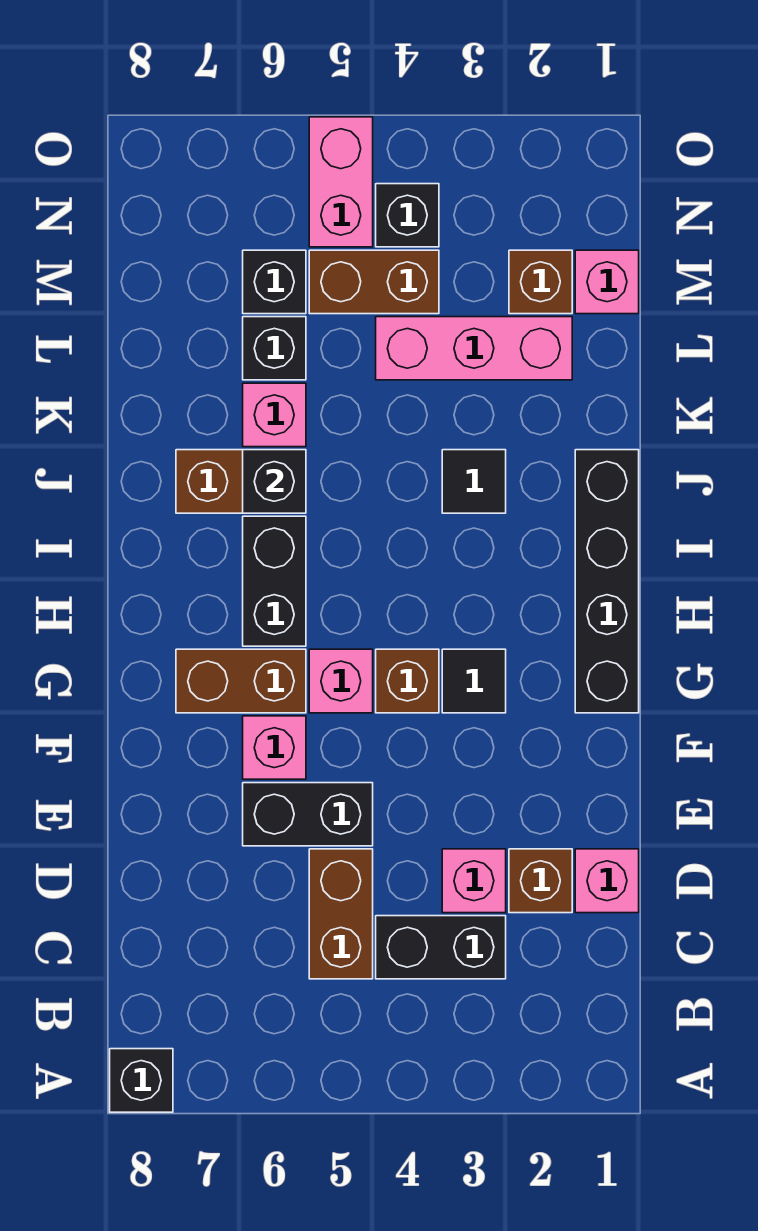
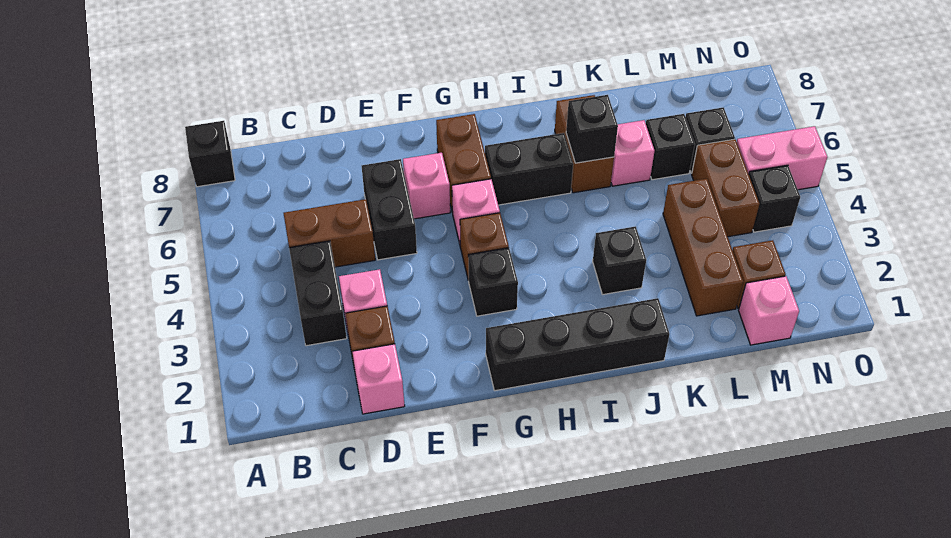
black tile G3 level 1 -> black brick G3 level 1
black tile J3 level 1 -> black brick J3 level 1
pink brick L2:L4 level 1 -> brown brick L2:L4 level 1

